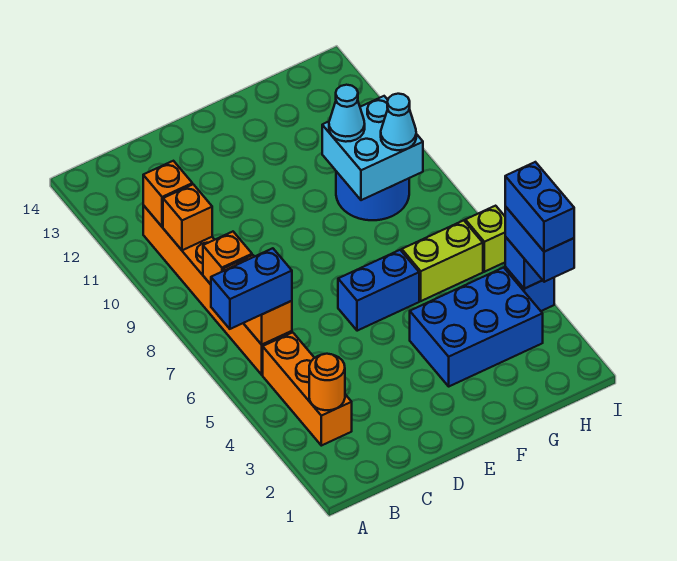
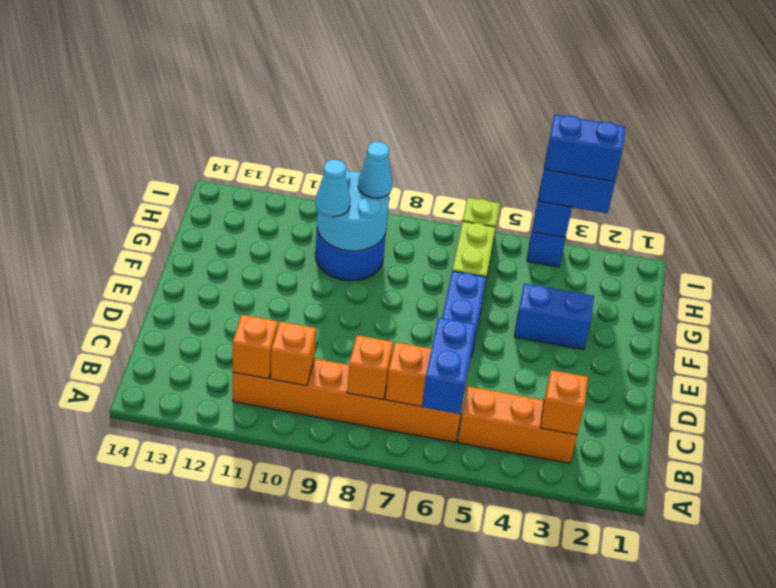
orange round brick B3 level 2 -> orange brick B3 level 2
blue brick F3:H4 level 1 -> blue brick F3:F4 level 1
cyan brick G9:H10 level 2 -> cyan round brick G9:H10 level 2

